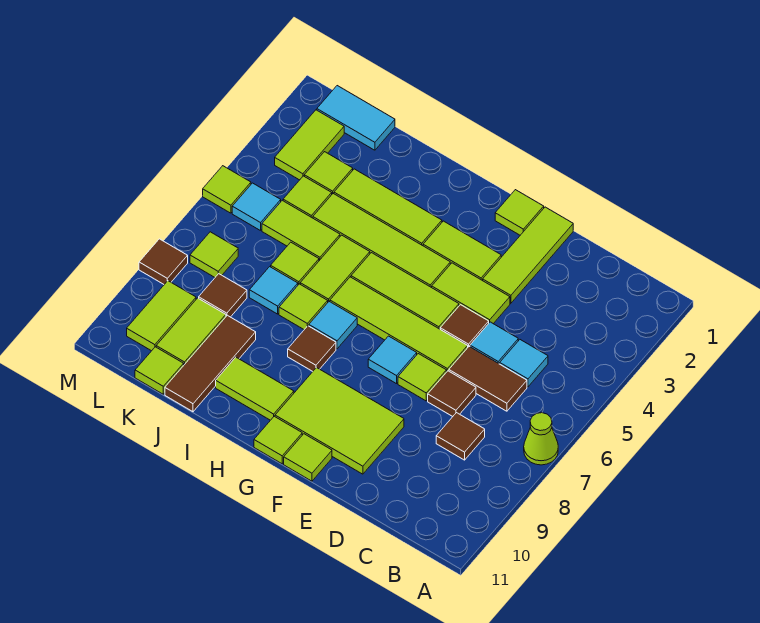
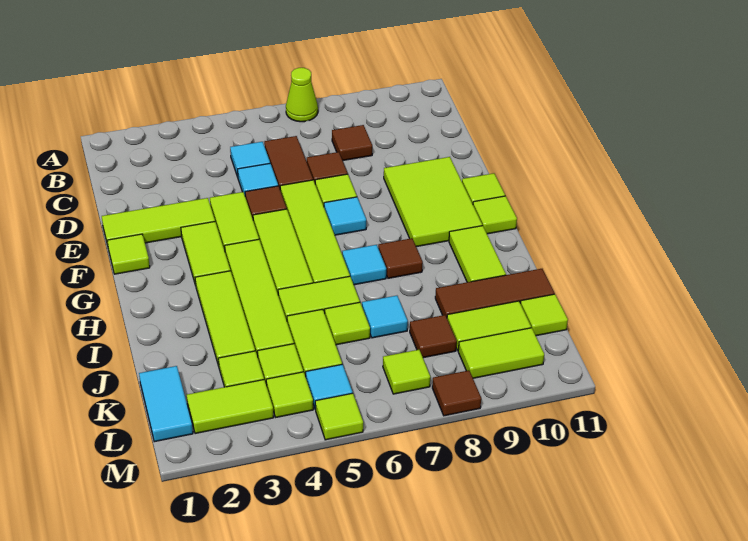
lime tile I7 level 1 -> lime tile L4 level 1

